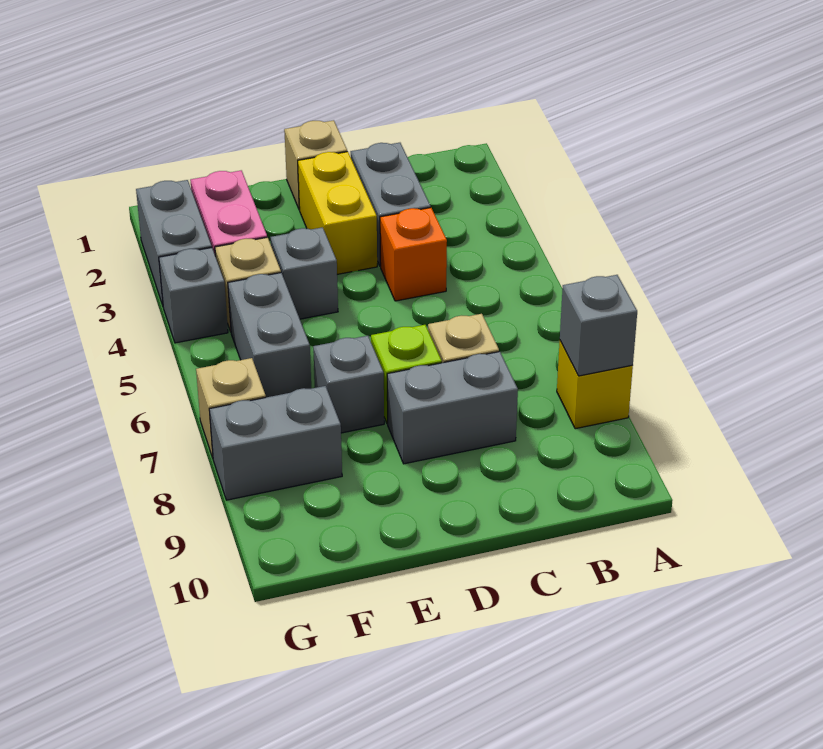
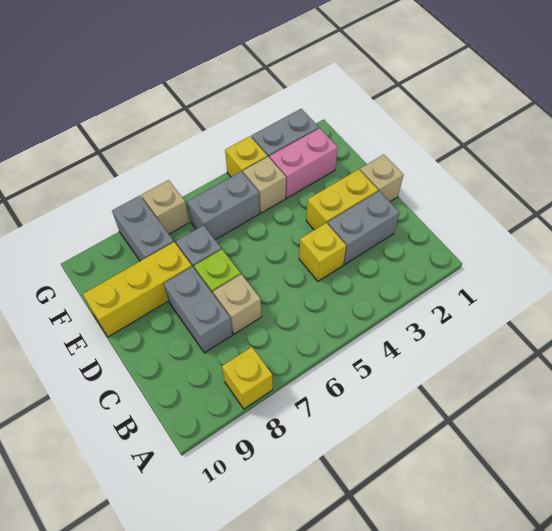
grey brick A8 level 2 -> none
orange brick C4 level 1 -> yellow brick C4 level 1
grey brick E4 level 1 -> none
none -> yellow brick E8:E10 level 1
grey brick G4 level 1 -> yellow brick G4 level 1

